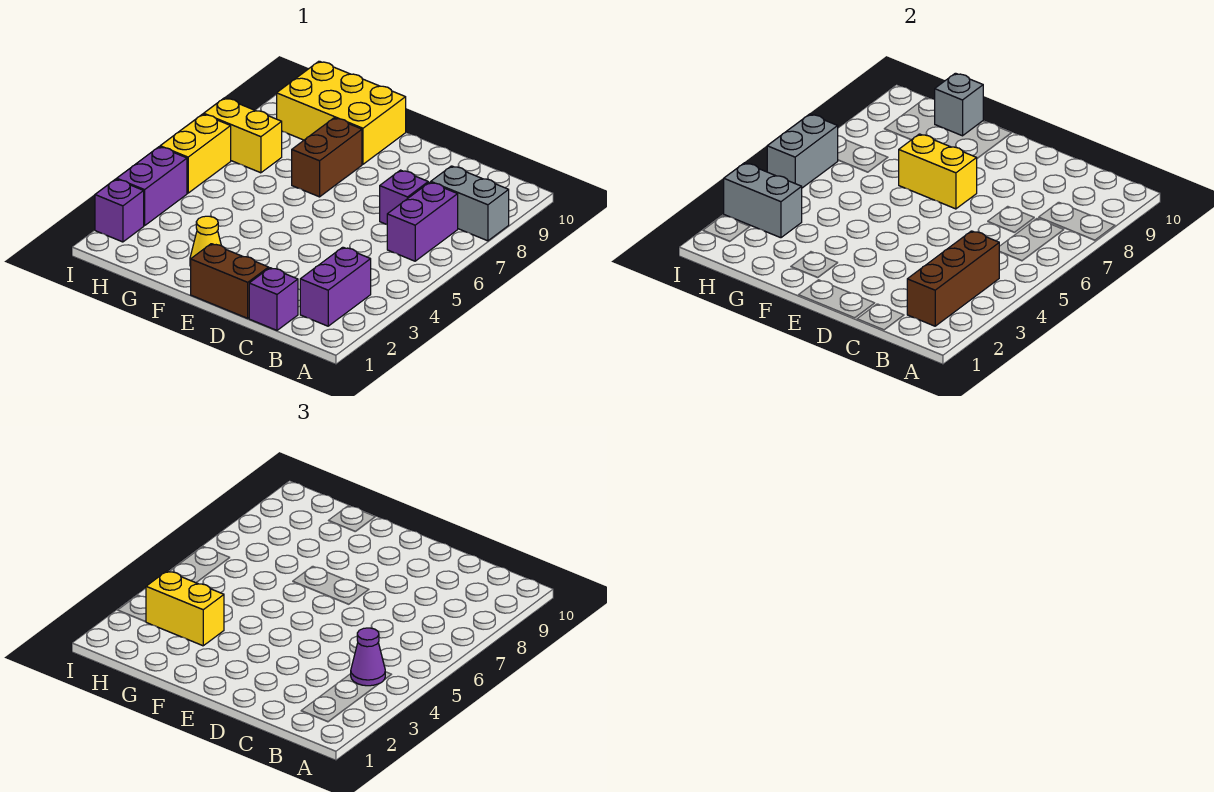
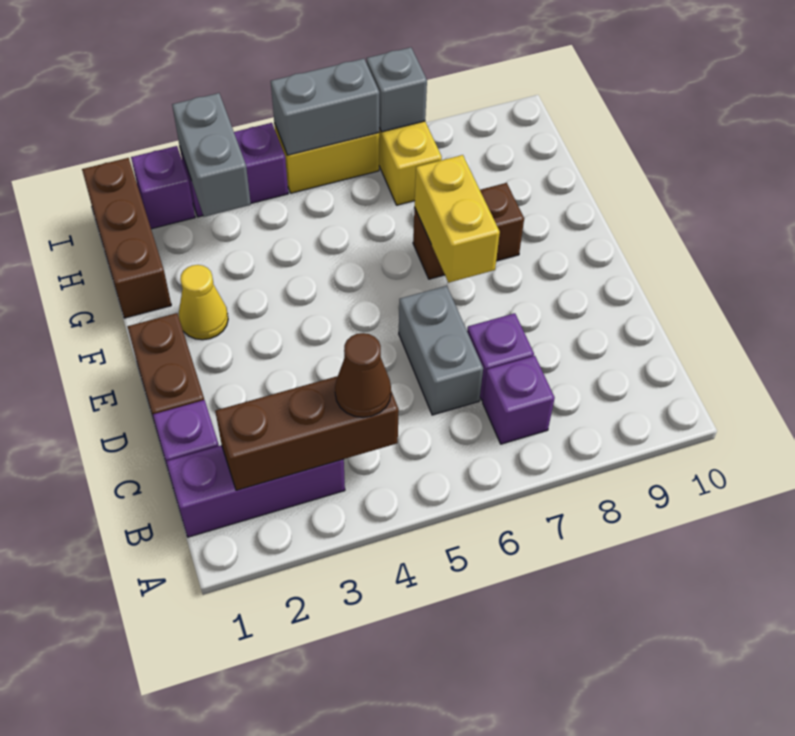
grey brick A8:B8 level 1 -> grey brick C6:D6 level 1
purple brick B2:B3 level 1 -> purple brick B1:B3 level 1
purple cone B4 level 3 -> brown cone B4 level 3
purple brick B6:B7 level 1 -> purple brick B7 level 1
yellow brick F9:H10 level 1 -> none
none -> brown brick G1:I1 level 1
yellow brick G3:H3 level 3 -> none
grey brick G10 level 2 -> grey brick I7 level 2

